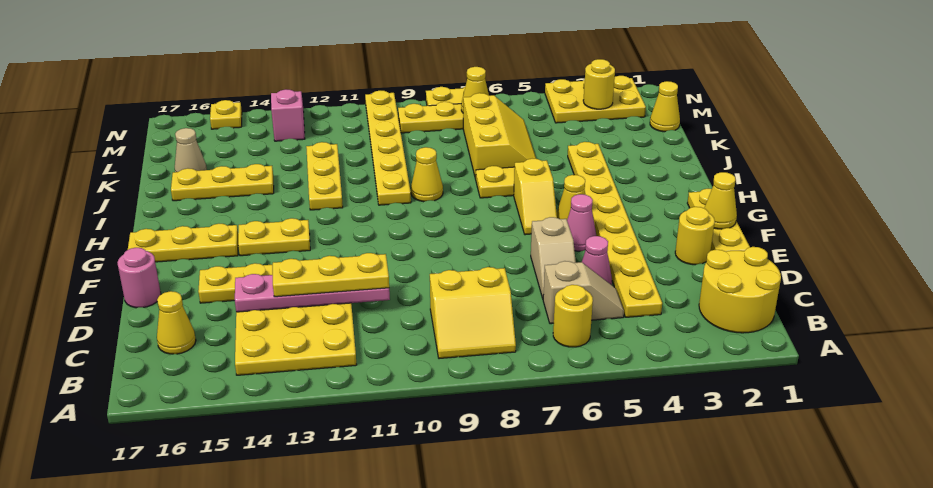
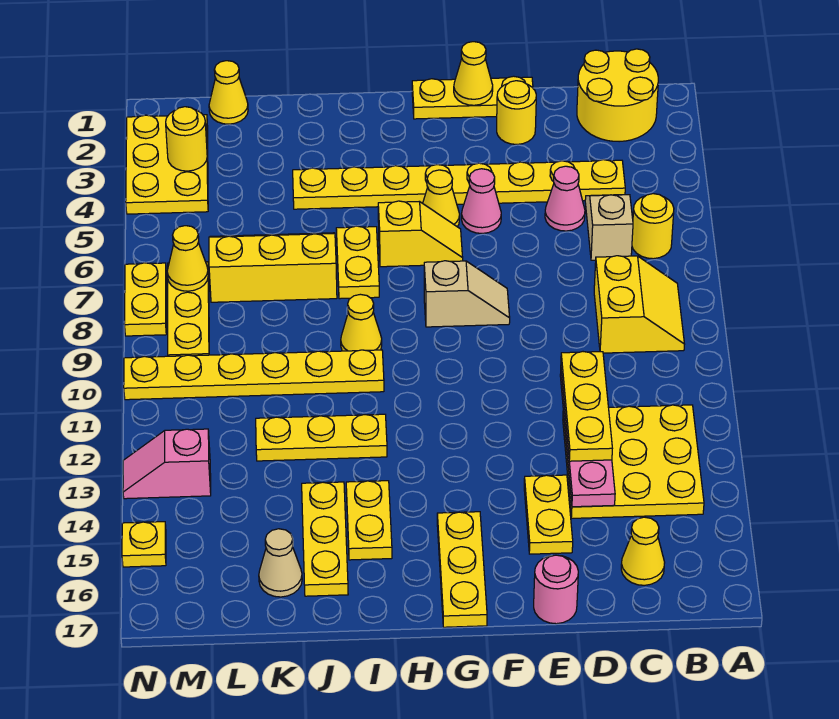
tan slope D6:E6 level 1 top E -> tan slope F8:G8 level 1 top G
yellow plate G13:G14 level 1 -> yellow plate I14:I15 level 1

